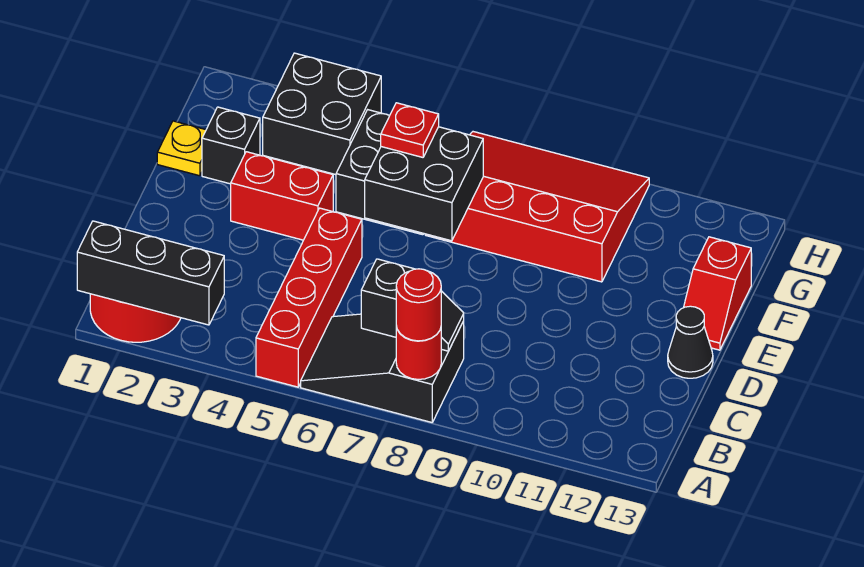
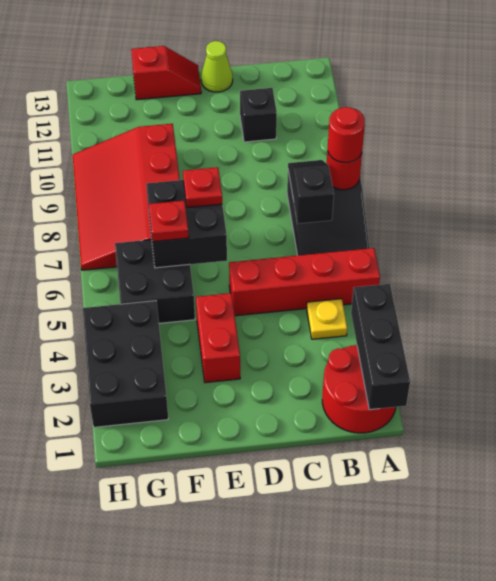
black cone D13 level 1 -> lime cone D13 level 1
none -> red plate E7 level 3
yellow plate F1 level 1 -> yellow plate B4 level 1
black brick F2 level 1 -> black brick C11 level 1
black brick G3:H4 level 1 -> black brick G2:H4 level 1

